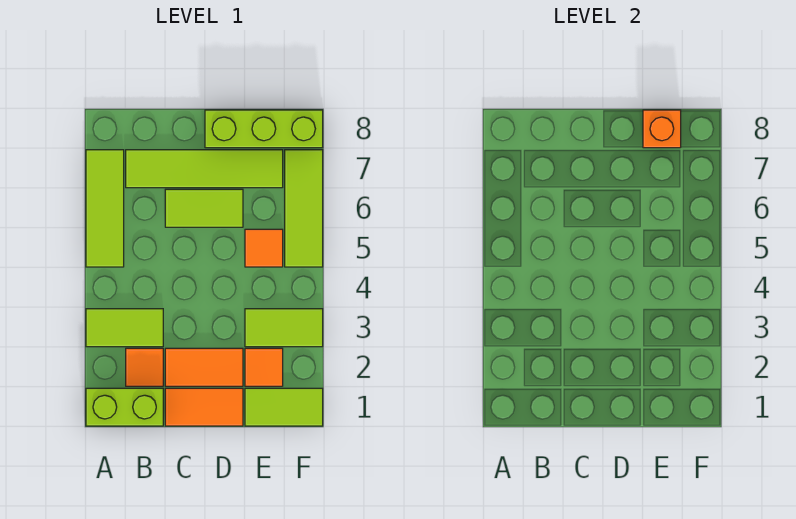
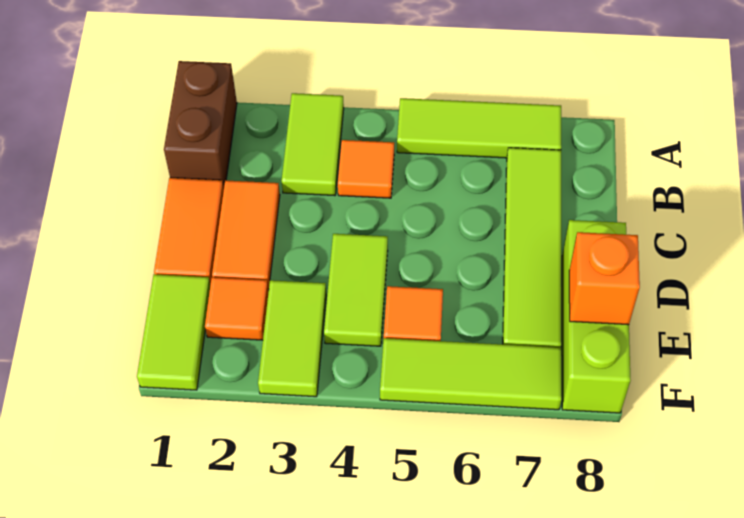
lime brick A1:B1 level 1 -> brown brick A1:B1 level 1
orange tile B2 level 1 -> orange tile B4 level 1
lime tile C6:D6 level 1 -> lime tile D4:E4 level 1

